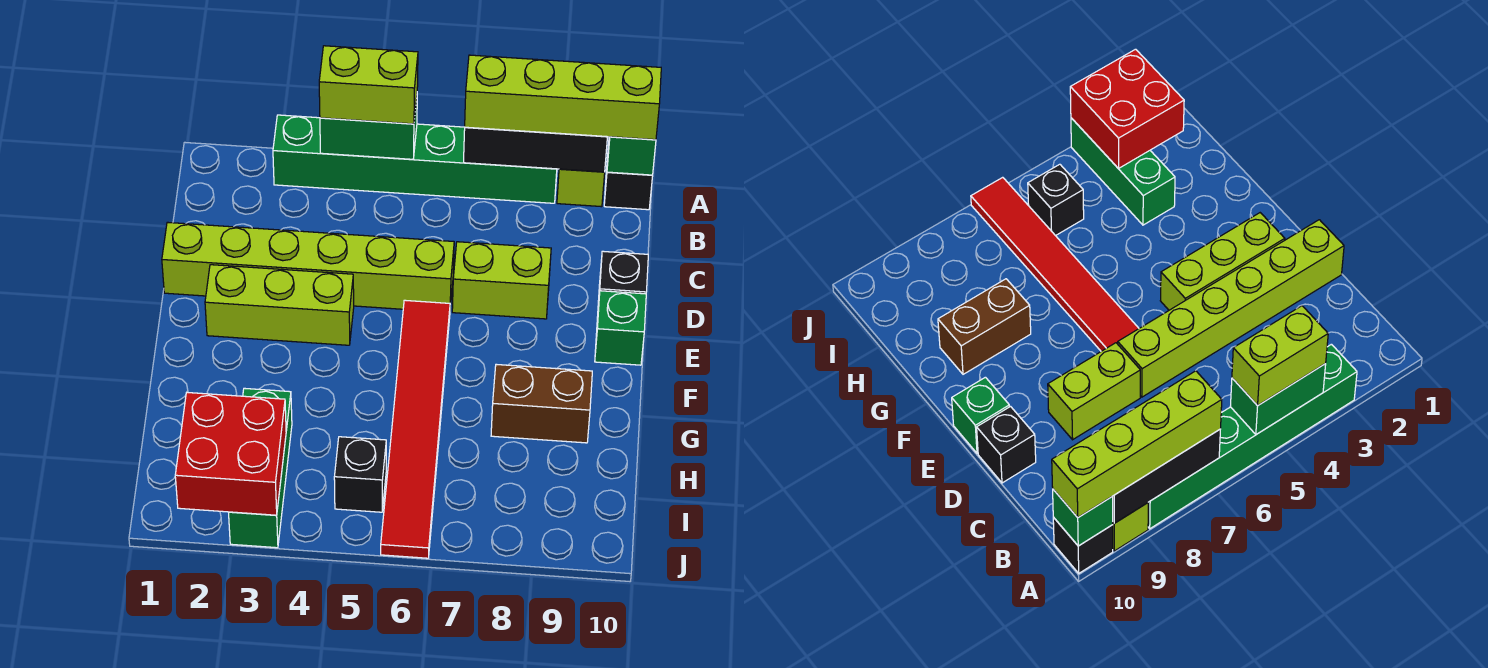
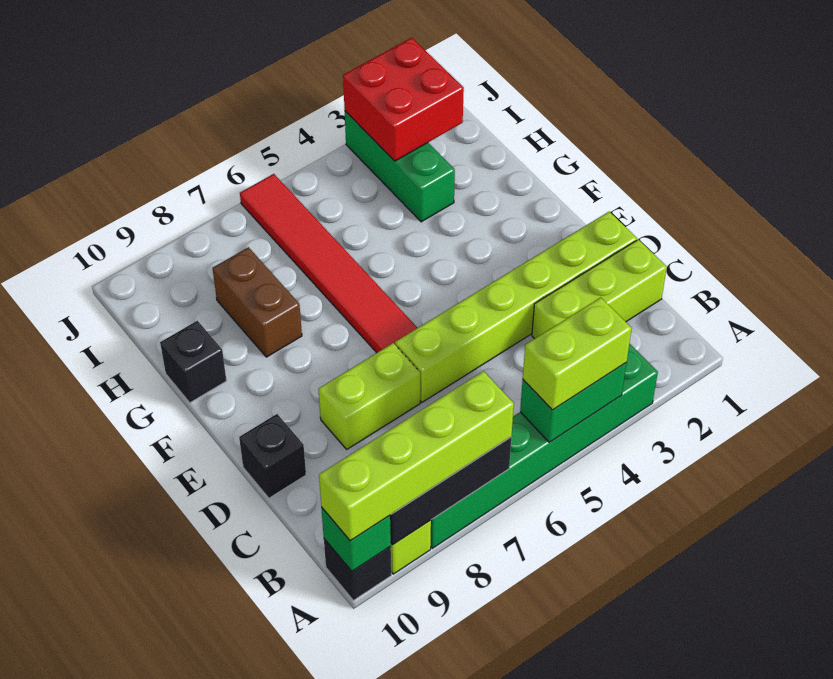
lime brick E2:E4 level 1 -> lime brick C1:C3 level 1
green brick E10 level 1 -> none
brown brick G8:G9 level 1 -> brown brick G8:H8 level 1
black brick I5 level 1 -> black brick G10 level 1

